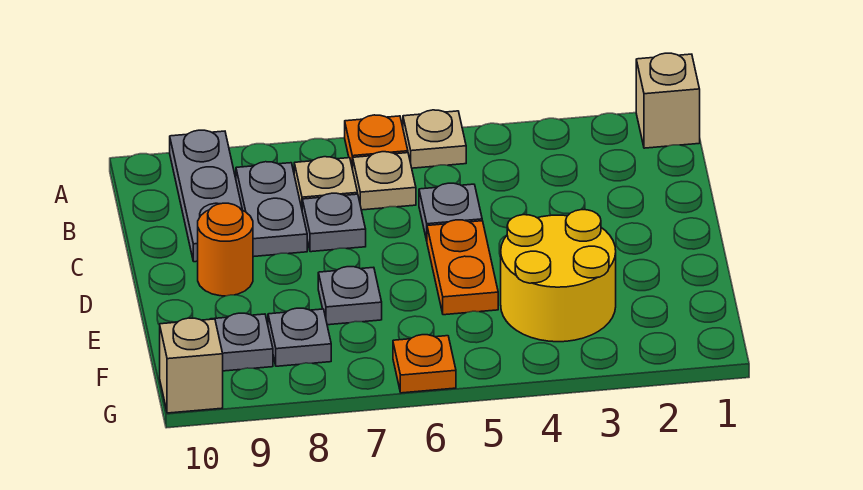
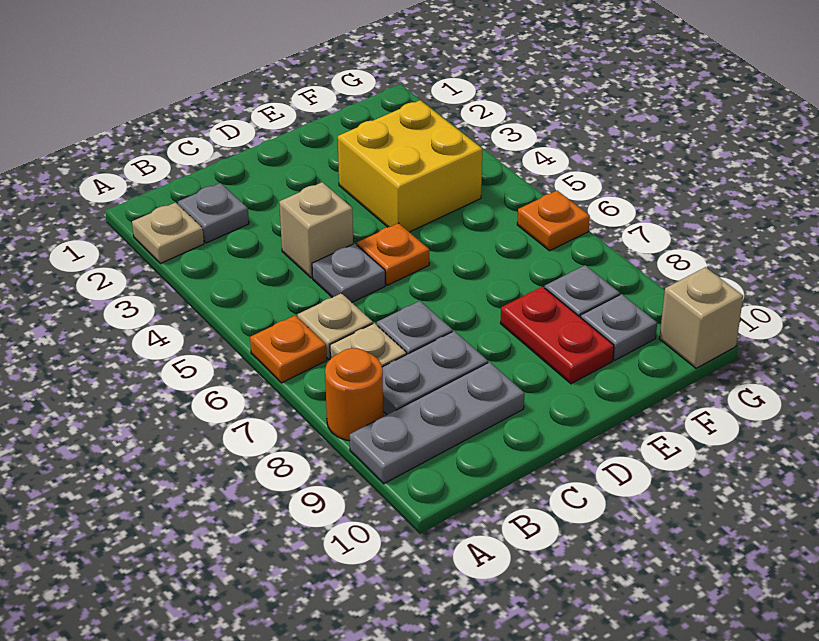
tan brick A1 level 1 -> tan brick C4 level 1
tan plate A5 level 1 -> tan plate A2 level 1
orange plate D5:E5 level 1 -> orange plate D5 level 1
orange round brick D9 level 1 -> orange round brick A8 level 1
yellow round brick E3:F4 level 1 -> yellow brick E3:F4 level 1
grey plate E7 level 1 -> grey plate B2 level 1
none -> red plate E8:E9 level 1

